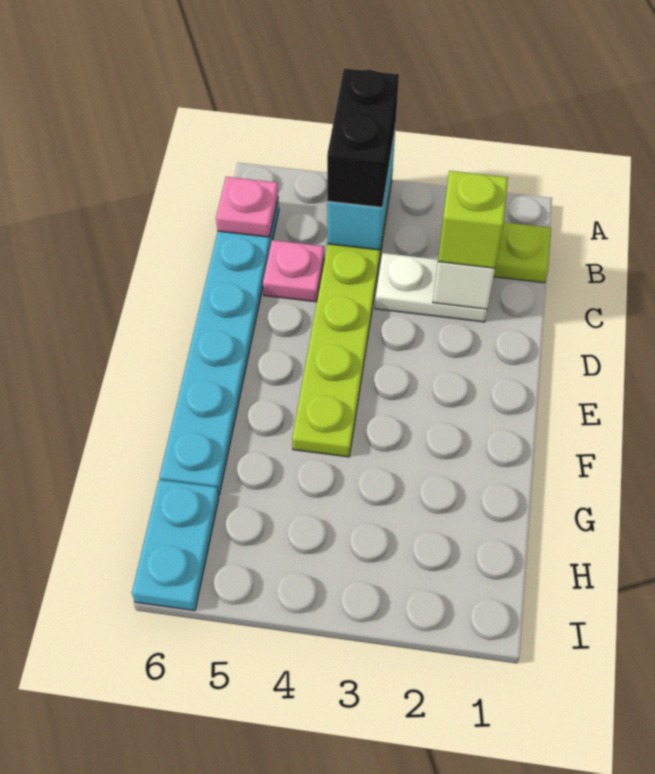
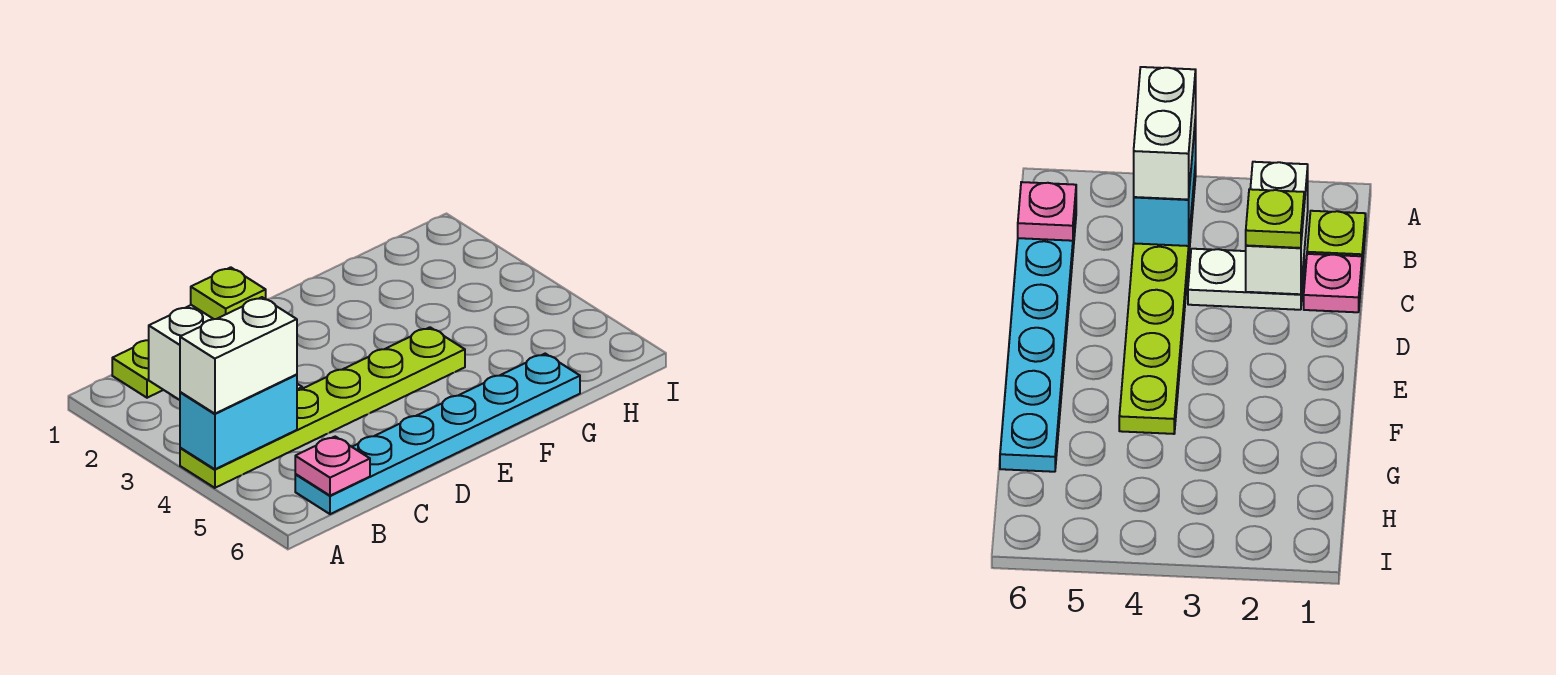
black brick A4:B4 level 3 -> white brick A4:B4 level 3
lime brick C2 level 3 -> lime plate C2 level 3
pink plate C5 level 1 -> pink plate C1 level 1
cyan plate H6:I6 level 1 -> none

